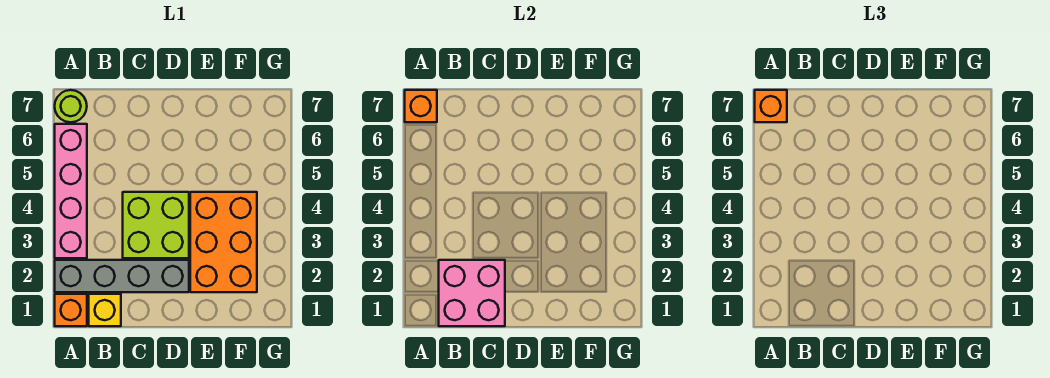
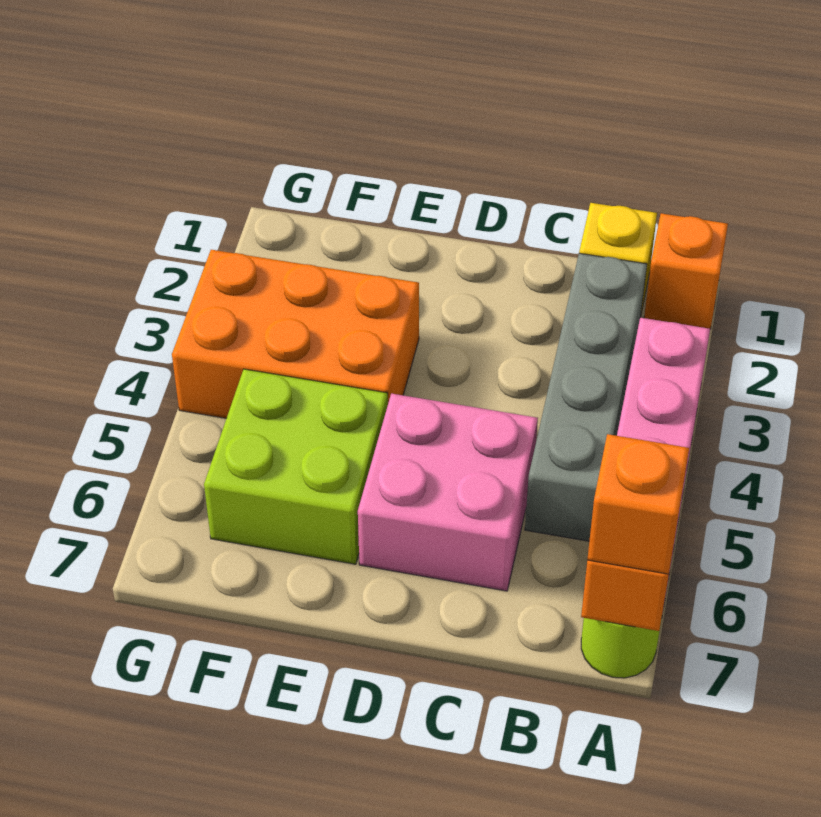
grey brick A2:D2 level 1 -> grey brick B2:B5 level 1
pink brick B1:C2 level 2 -> pink brick C5:D6 level 1
lime brick C3:D4 level 1 -> lime brick E5:F6 level 1
orange brick E2:F4 level 1 -> orange brick E3:G4 level 1

